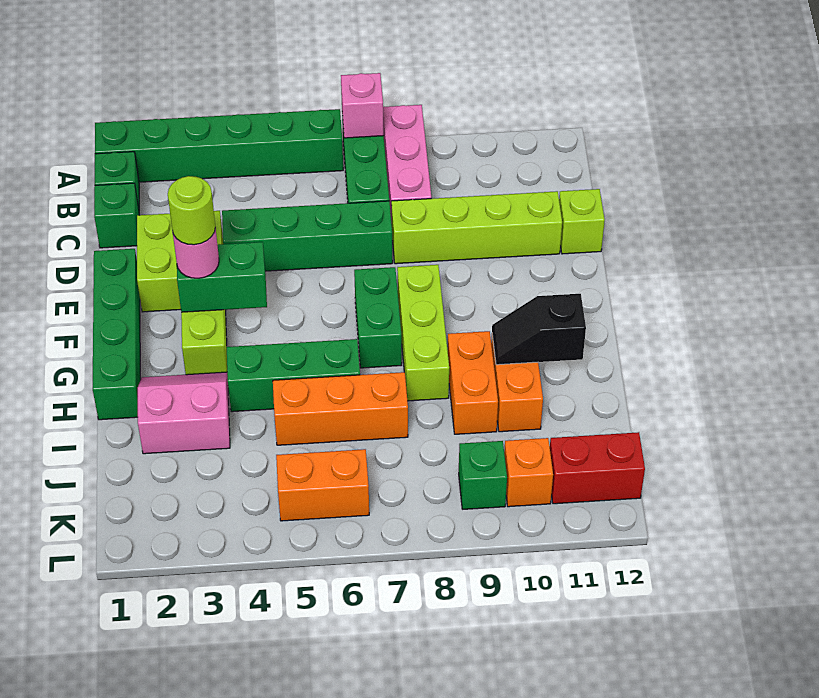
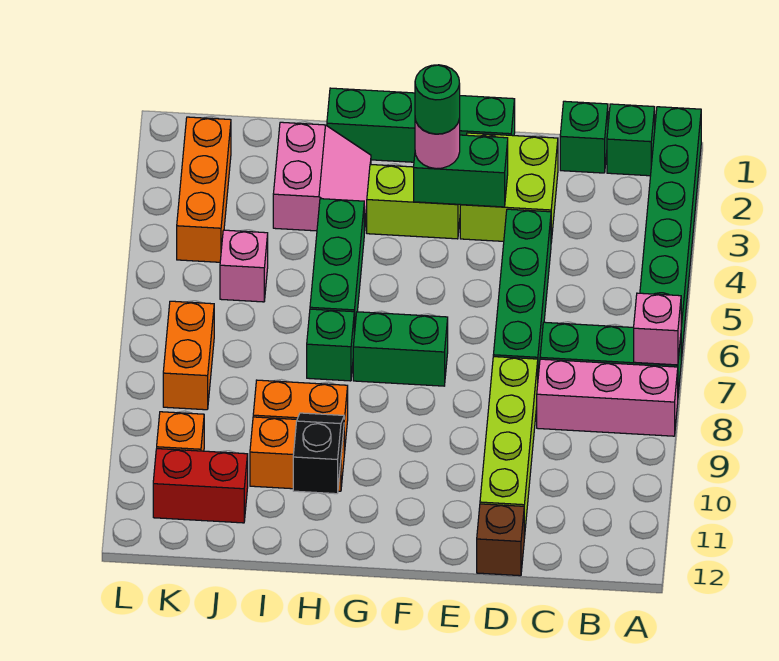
lime brick D12 level 1 -> brown brick D12 level 1
green brick F3:F4 level 2 -> green brick E3:F3 level 2
lime round brick F3 level 4 -> green round brick F3 level 4
lime brick F8:H8 level 1 -> none
orange brick I5:I7 level 1 -> orange brick K2:K4 level 1
none -> pink brick J5 level 1
orange brick K5:K6 level 1 -> orange brick K7:K8 level 1
green brick K9 level 1 -> green brick H7 level 1
red brick K11:K12 level 1 -> red brick J11:K11 level 1

